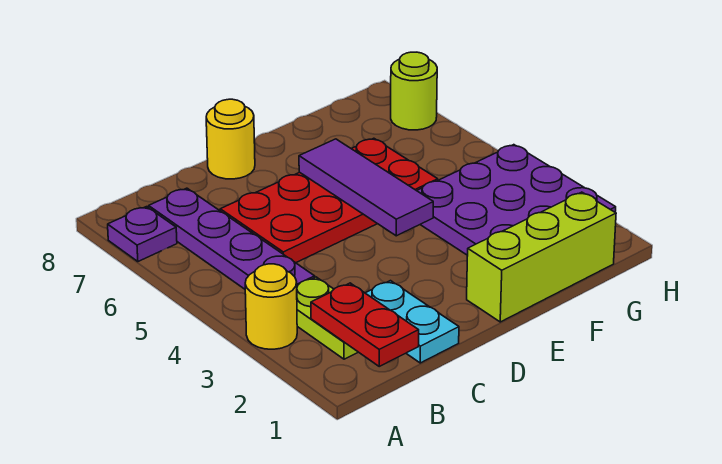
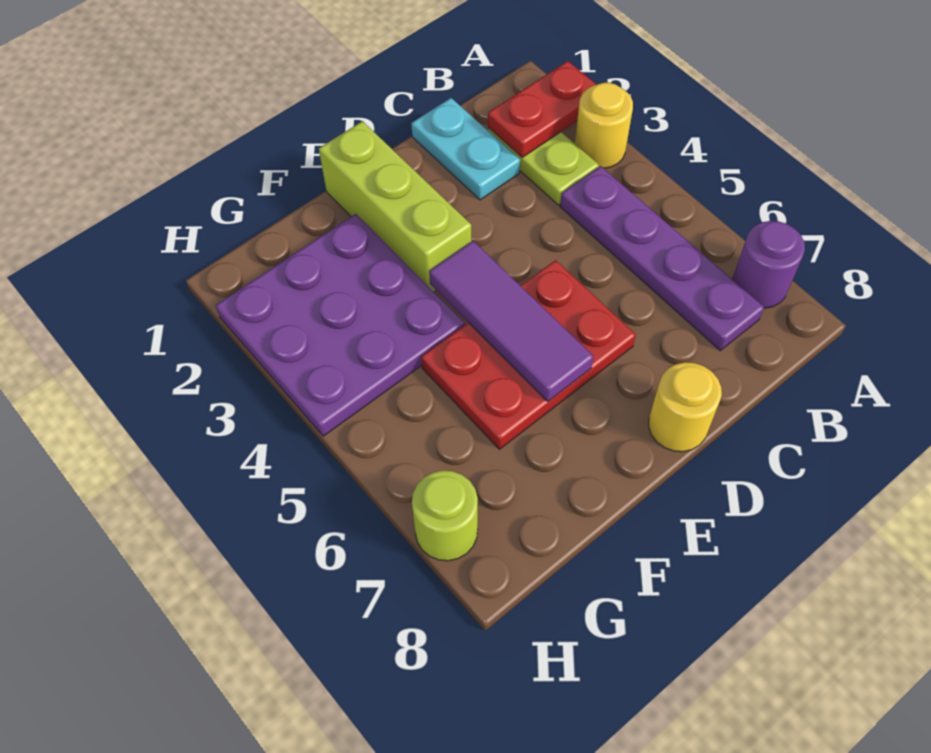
purple plate A7 level 1 -> purple round brick A7 level 1
red plate B1:B2 level 2 -> red plate A2:B2 level 2
red plate C5:F6 level 1 -> red plate D5:F6 level 1
lime brick E1:G1 level 1 -> lime brick E1:E3 level 1

